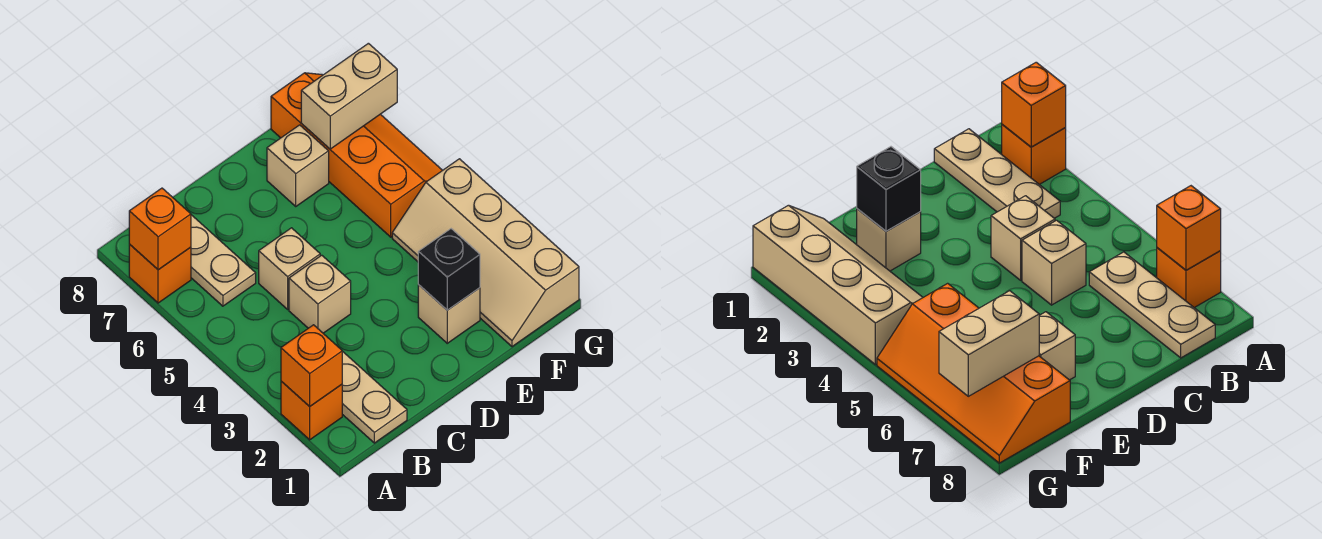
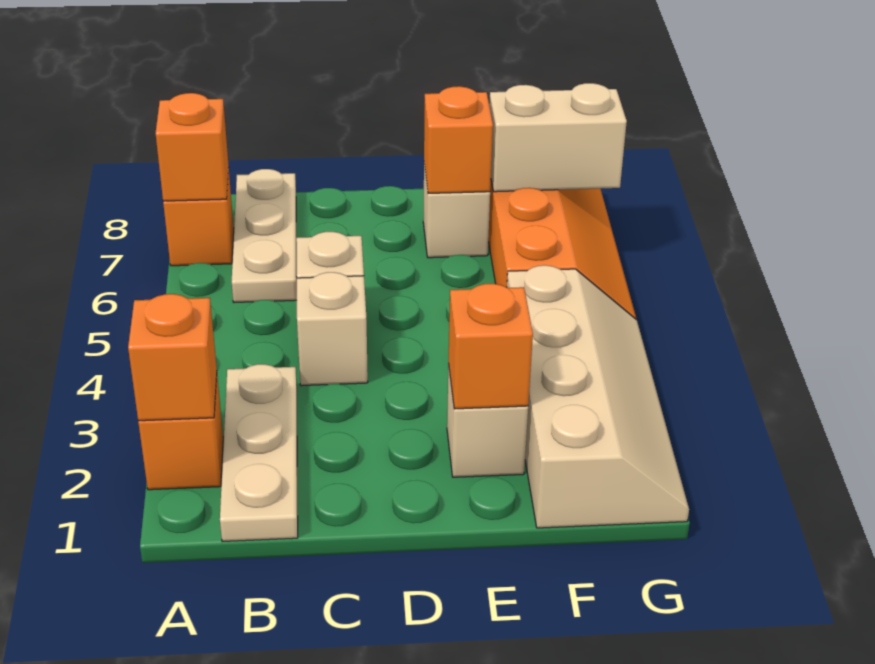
black brick E2 level 2 -> orange brick E2 level 2
none -> orange brick E7 level 2
tan slope F1:G4 level 1 top G -> tan slope F1:G4 level 1 top F

